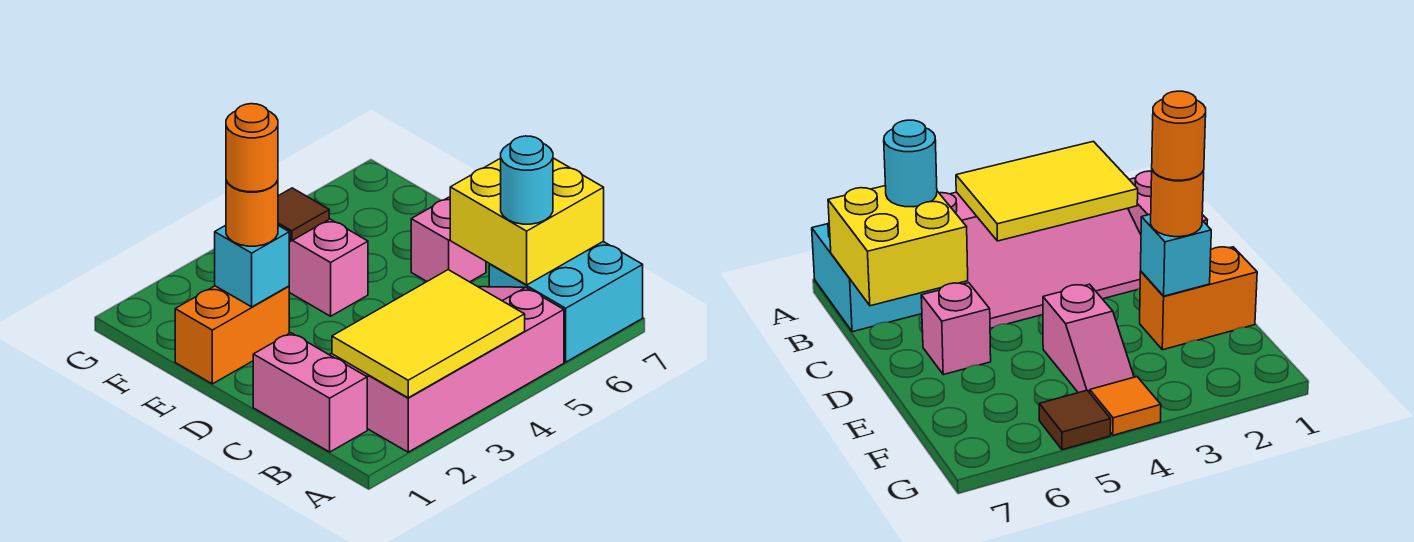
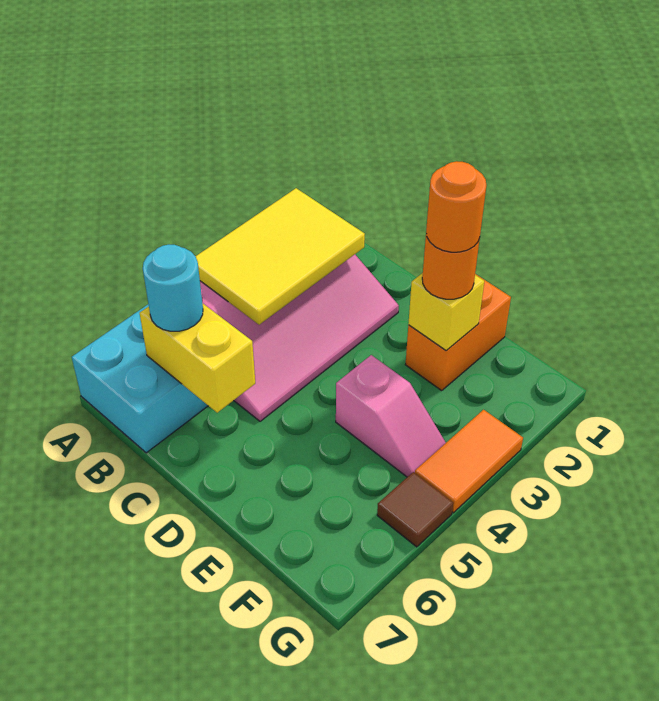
pink brick B1:C1 level 1 -> none
yellow brick B6:C7 level 2 -> yellow brick B6:C6 level 2
pink brick D6 level 1 -> none
cyan brick E2 level 2 -> yellow brick E2 level 2
orange tile G4 level 1 -> orange tile G3:G4 level 1

